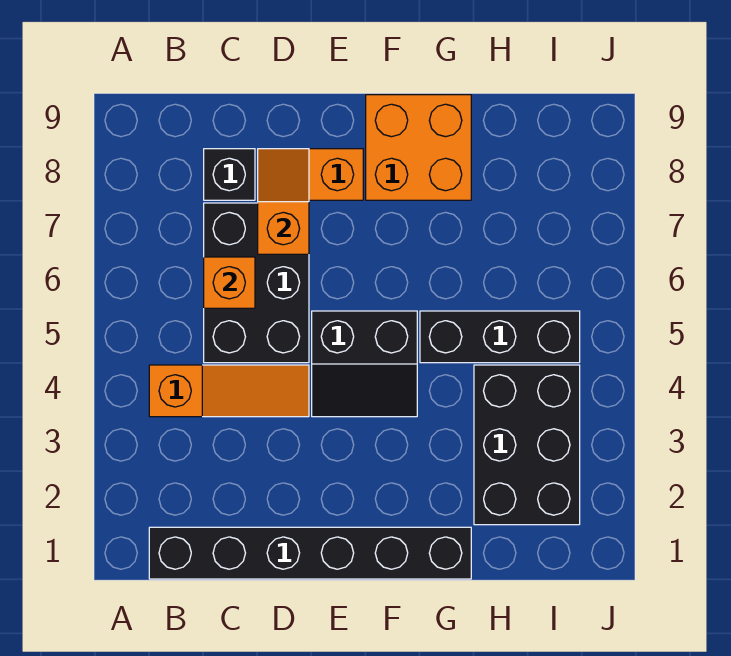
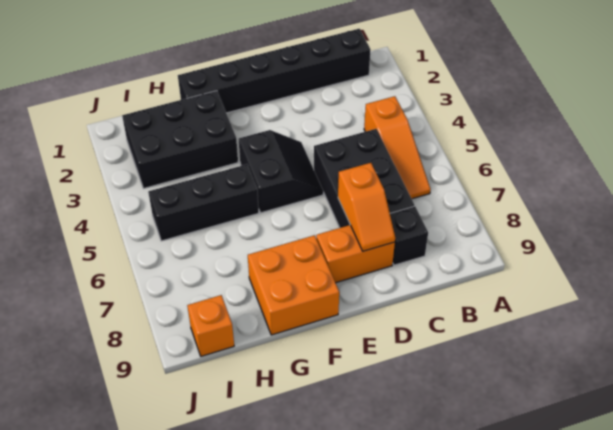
orange slope B4:D4 level 1 top B -> orange slope B4:B6 level 1 top 4
orange brick C6 level 2 -> orange brick I9 level 1
black slope E4:F5 level 1 top 5 -> black slope E4:F5 level 1 top F
black brick H2:I4 level 1 -> black brick G2:I3 level 1

